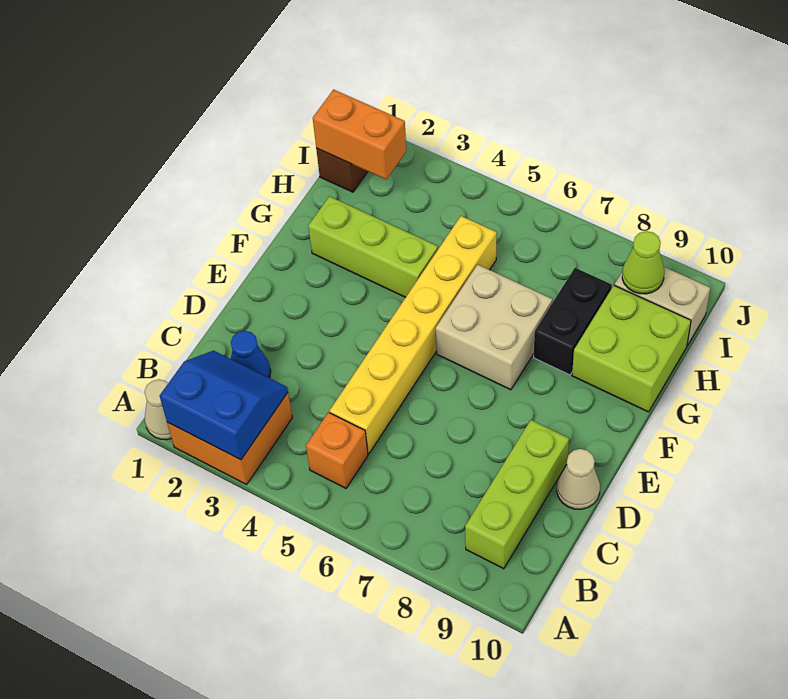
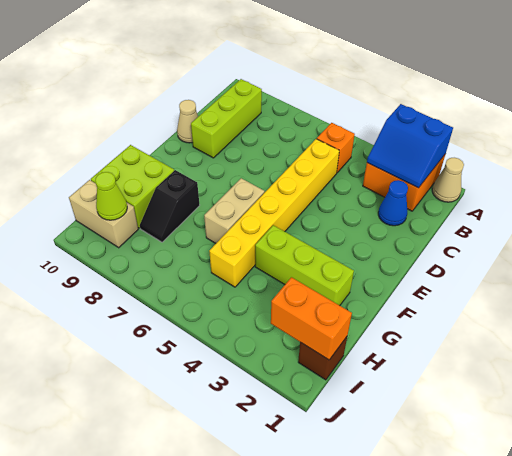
tan brick F6:G7 level 1 -> tan brick F6:G6 level 1
black brick G8:H8 level 1 -> black slope G8:H8 level 1 top G

